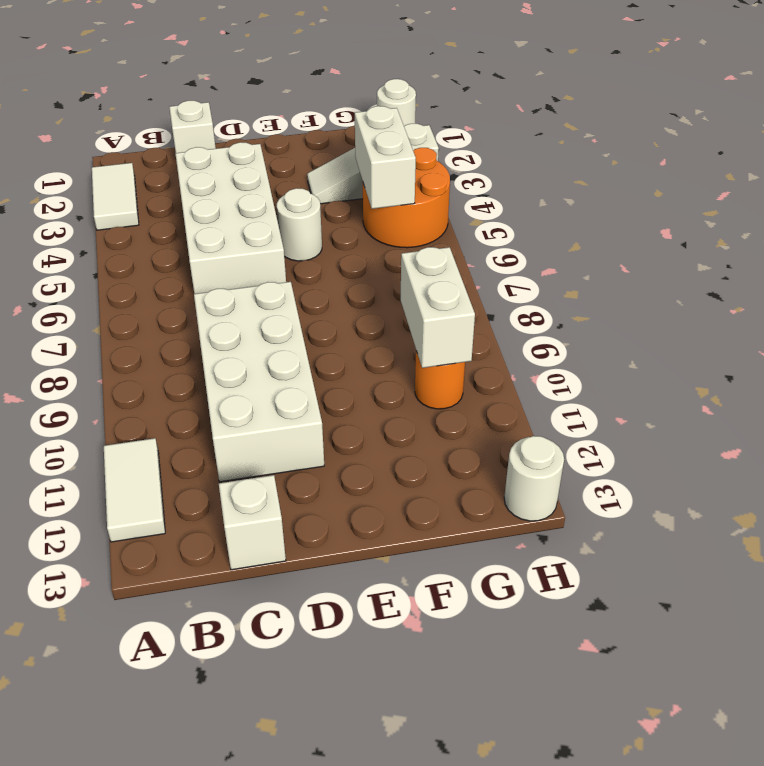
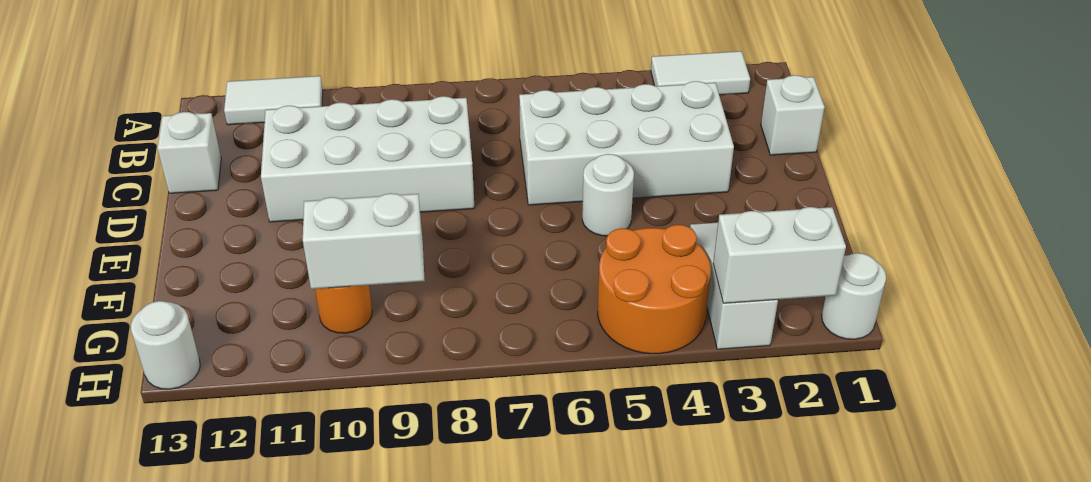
white brick G4:G5 level 2 -> white brick H2:H3 level 2

